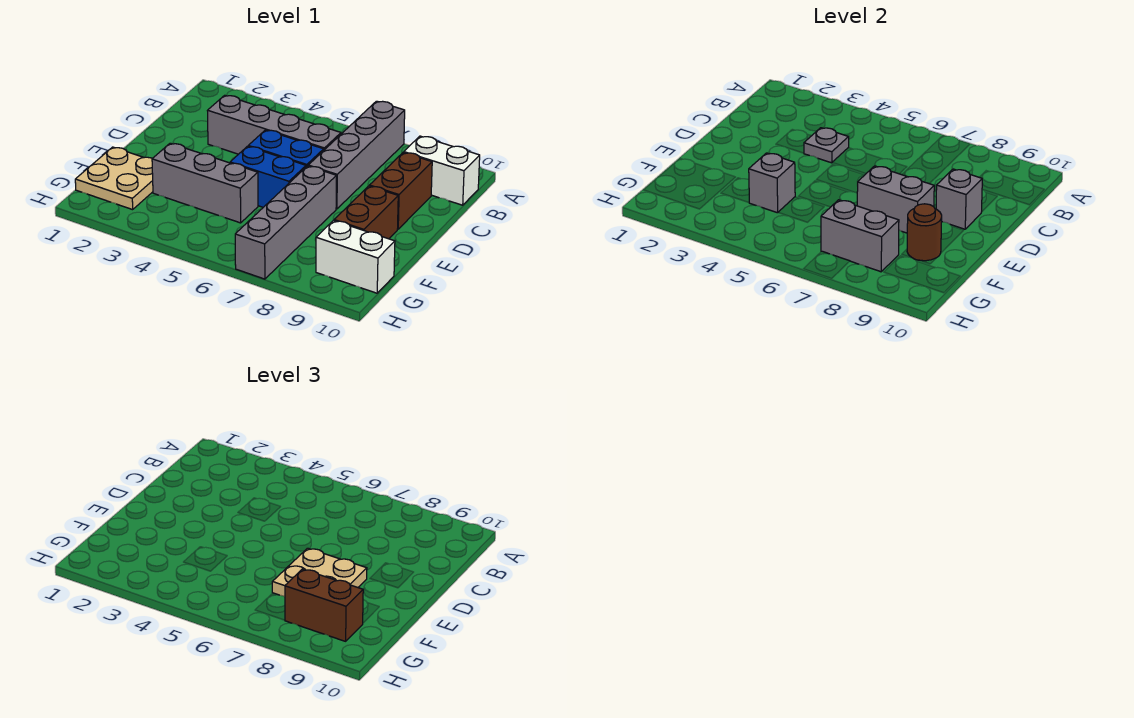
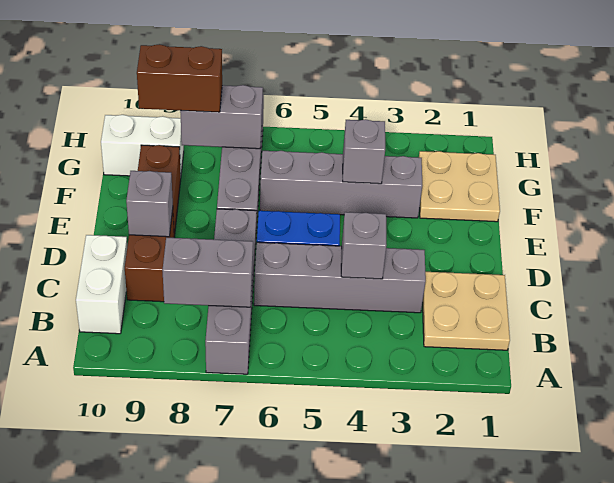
white brick B9:B10 level 1 -> white brick B10:C10 level 1
grey plate C4 level 2 -> grey brick C4 level 2
blue brick E5:E6 level 1 -> none
grey brick E7:E8 level 2 -> grey brick B7:B8 level 2
tan plate E7:F8 level 3 -> tan plate B1:C2 level 1
grey brick F3:F5 level 1 -> grey brick F3:F6 level 1
brown round brick F9 level 2 -> none

